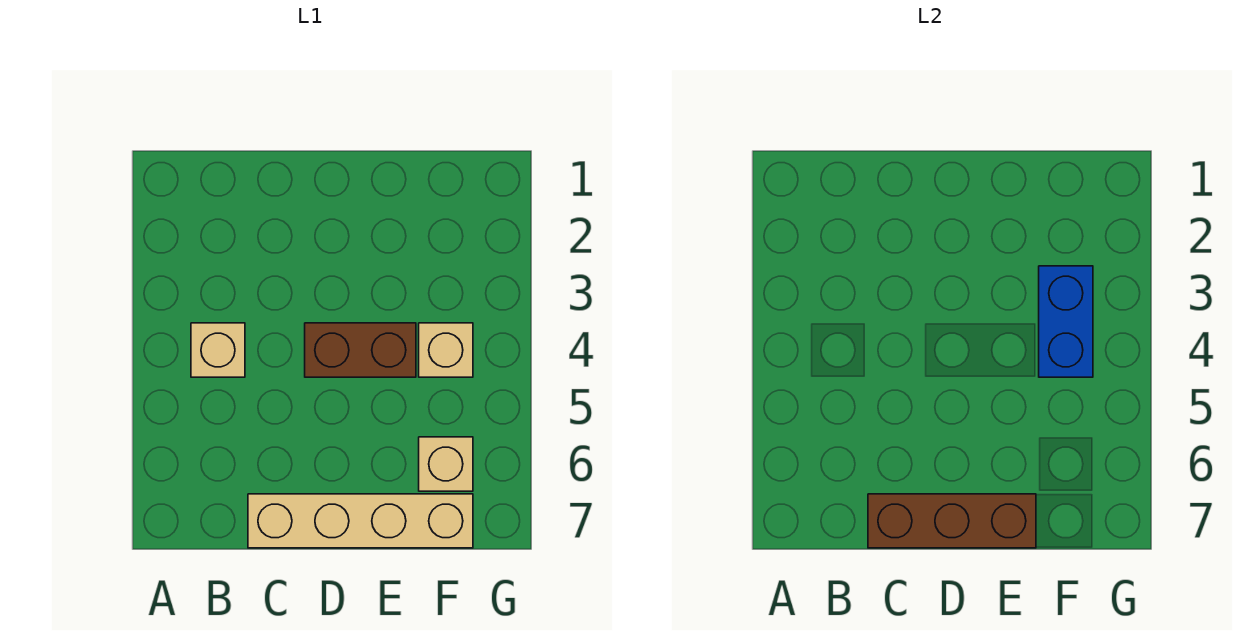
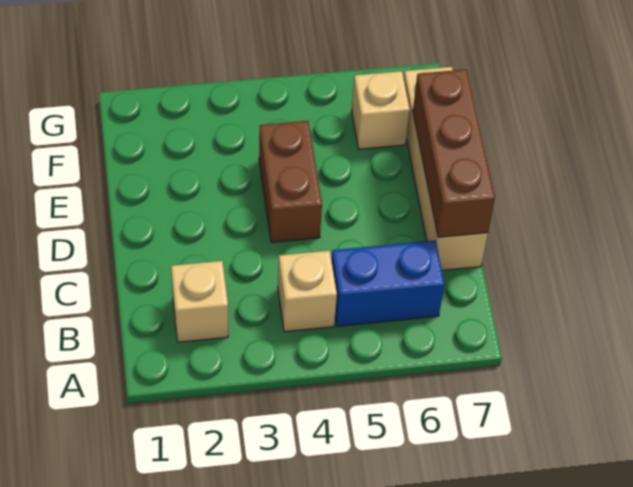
blue brick F3:F4 level 2 -> blue brick B5:B6 level 1
tan brick F4 level 1 -> tan brick B2 level 1

